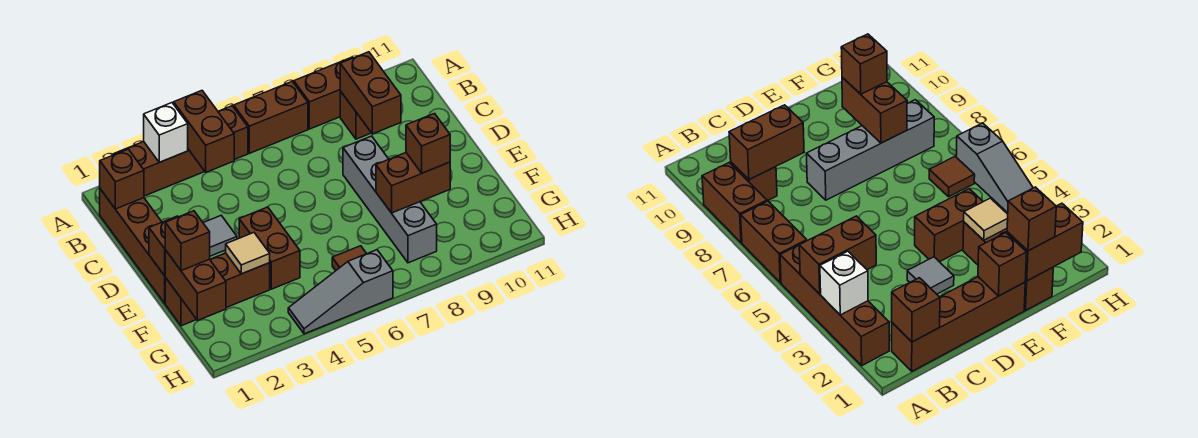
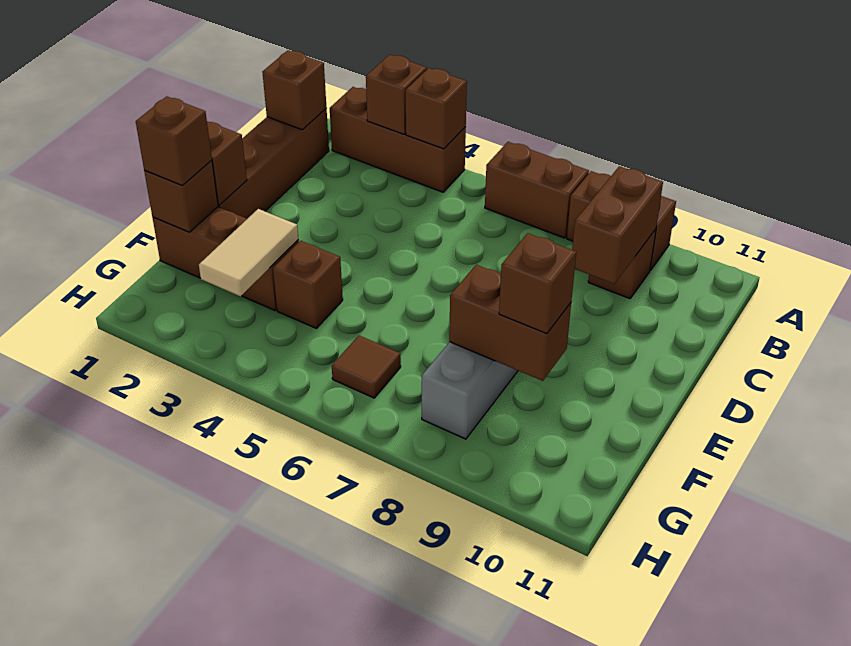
brown brick A2:A5 level 1 -> brown brick A2:A4 level 1
white brick A3 level 2 -> brown brick A3 level 2
brown brick A4:B4 level 2 -> brown brick A4 level 2
grey tile D3 level 1 -> none
brown brick E4:F4 level 1 -> brown brick F4 level 1
brown brick F1:G1 level 2 -> brown brick F1 level 2
tan tile F3 level 2 -> tan tile F3:G3 level 2
grey slope H4:H6 level 1 top 6 -> none

